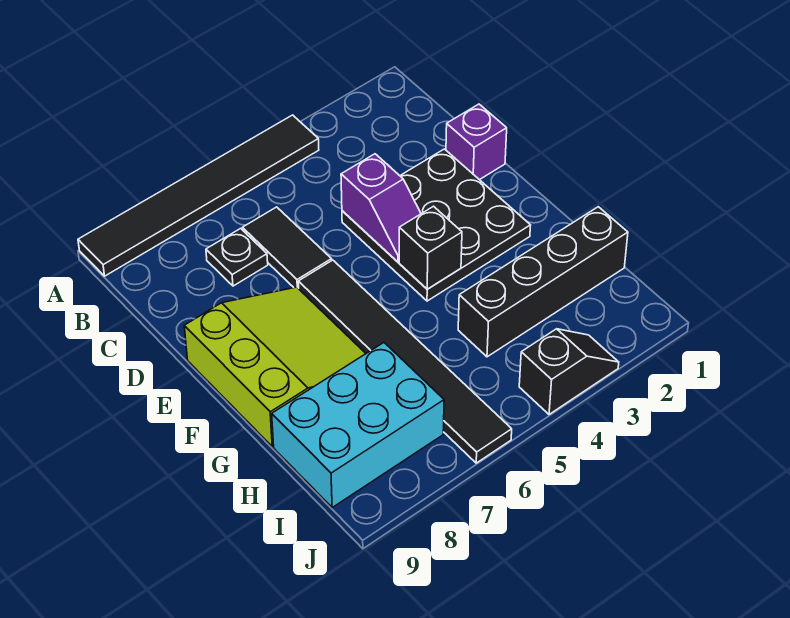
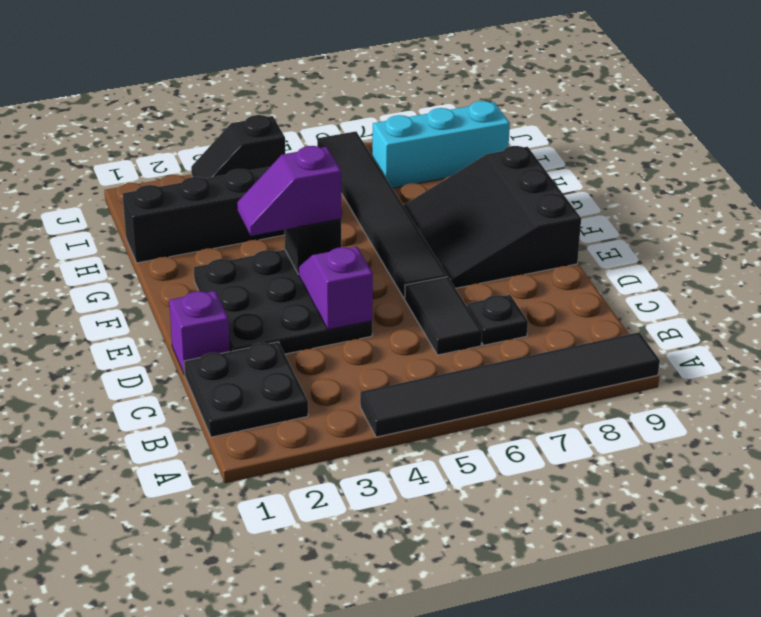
none -> black plate B1:C2 level 1
lime slope E7:G9 level 1 top 9 -> black slope E7:G9 level 1 top 9
none -> purple slope F3:F4 level 3 top 4
cyan brick H7:I9 level 1 -> cyan brick I7:I9 level 1

